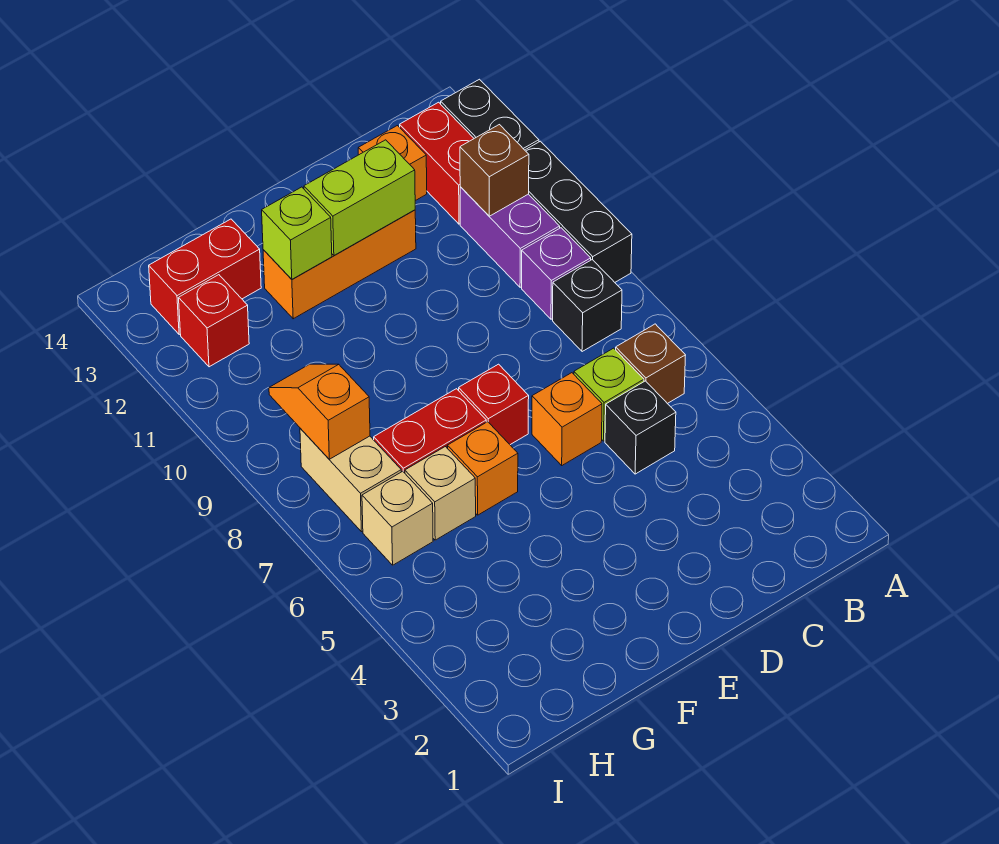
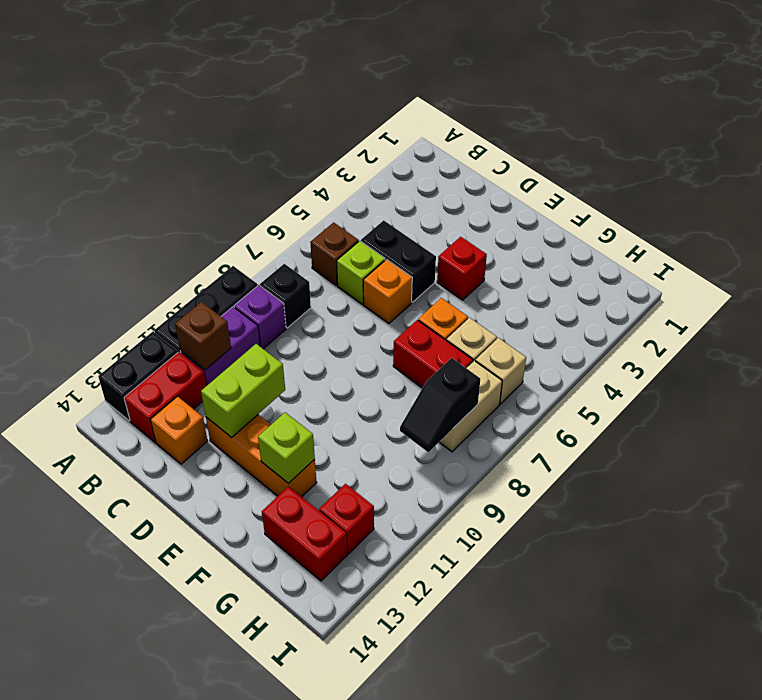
black brick C5 level 1 -> black brick C5:D5 level 1
lime brick D12:E12 level 2 -> lime brick D11:D12 level 2
red brick E7 level 1 -> red brick E4 level 1
orange slope H8:H9 level 2 top 8 -> black slope H8:H9 level 2 top 8

